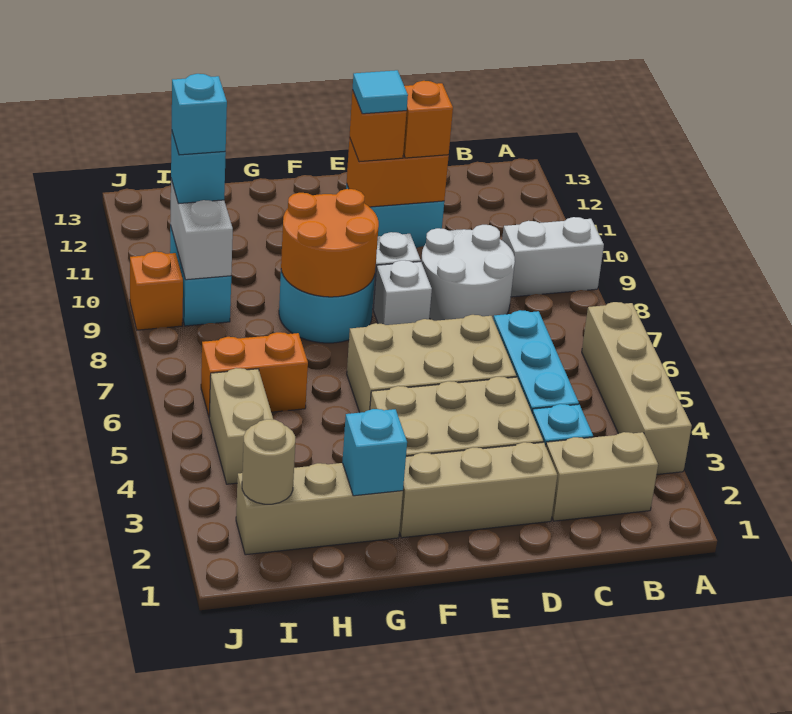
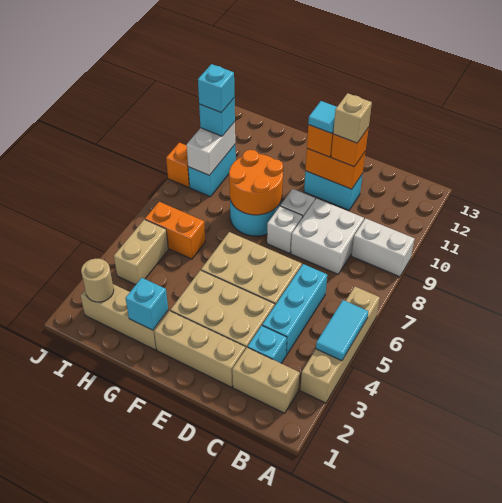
none -> cyan tile A4:A5 level 2
white round brick C8:D9 level 1 -> white brick C8:D9 level 1
none -> tan brick D11 level 4

